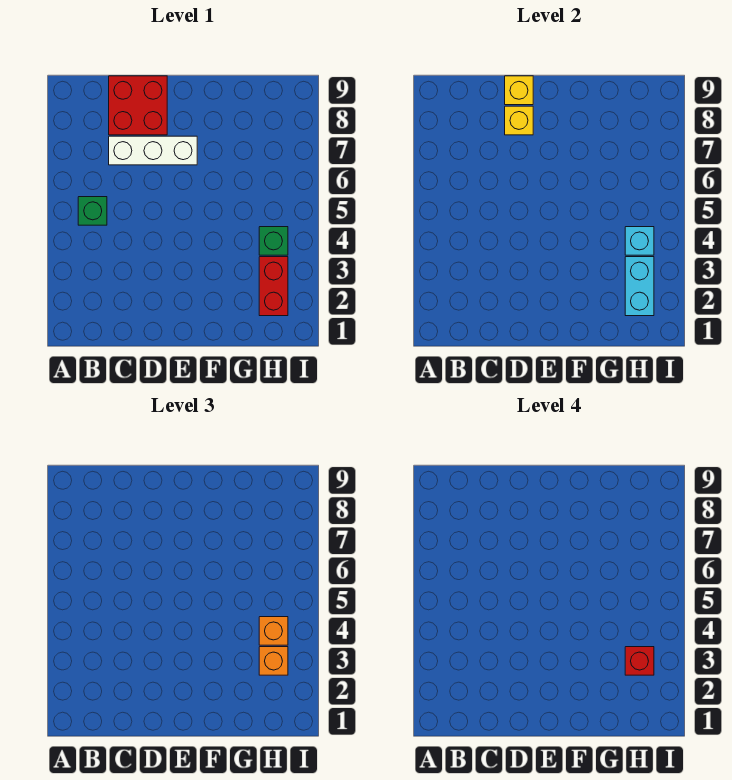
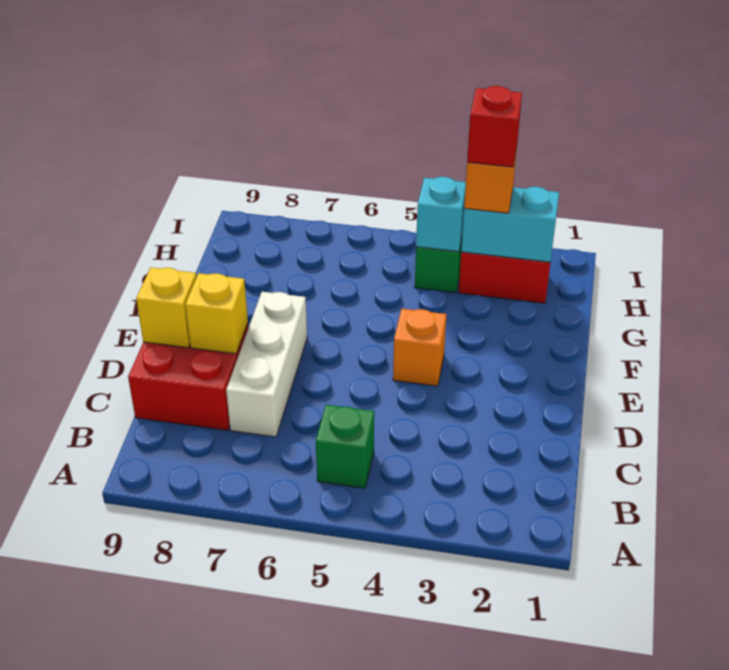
orange brick H4 level 3 -> orange brick E4 level 1

